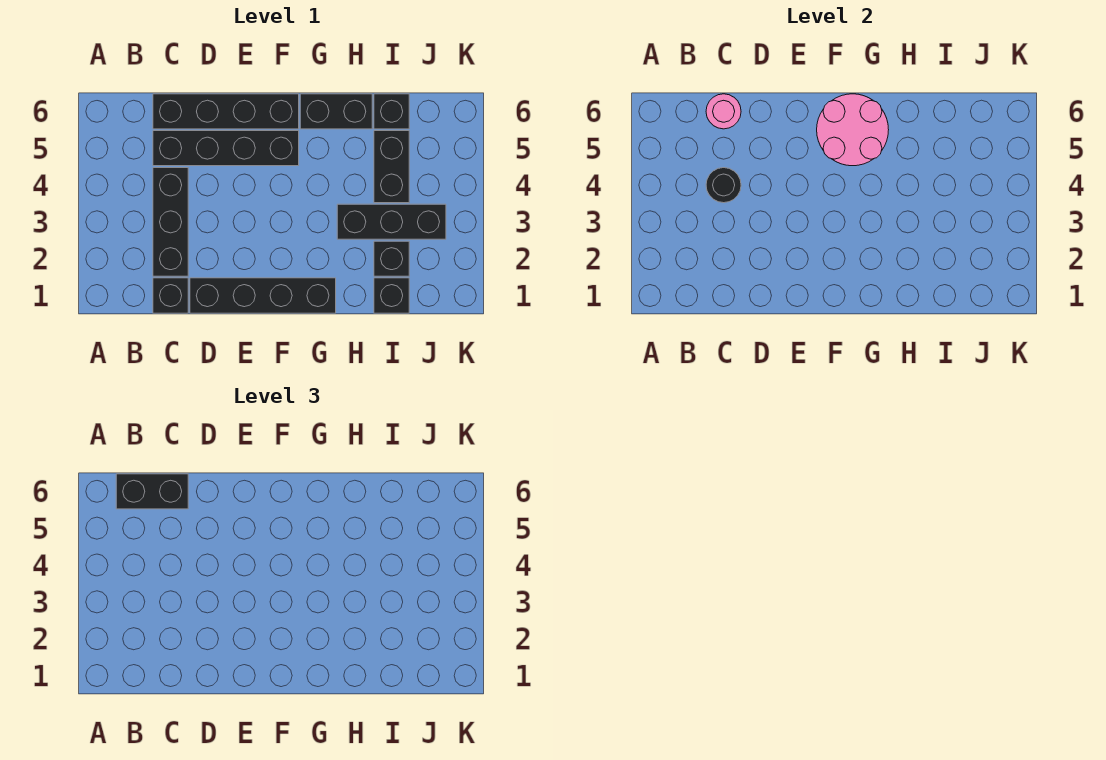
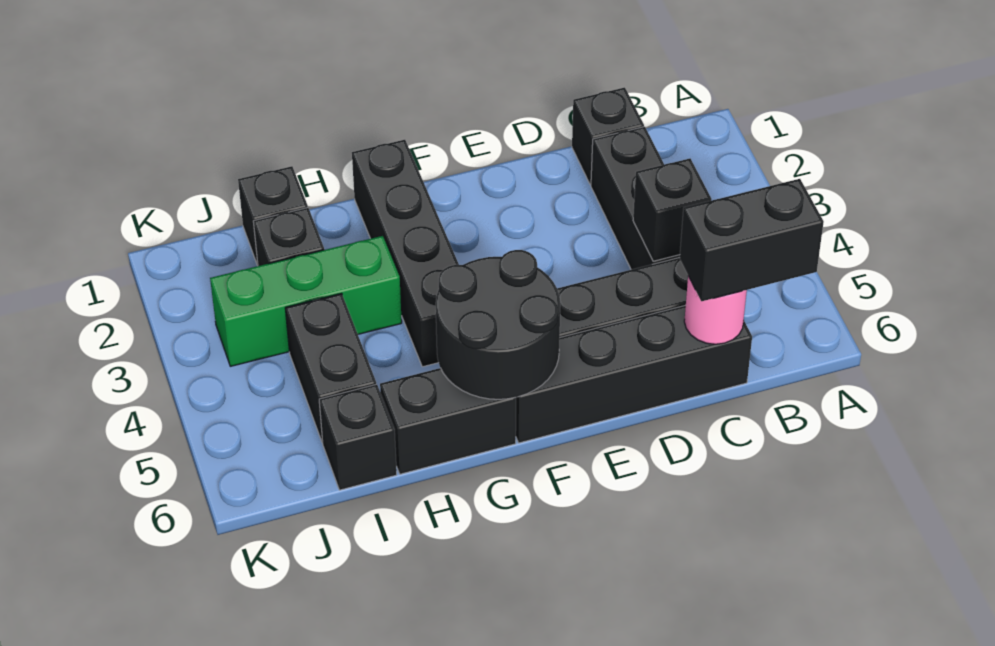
black round brick C4 level 2 -> black brick C4 level 2
black brick D1:G1 level 1 -> black brick G1:G4 level 1
pink round brick F5:G6 level 2 -> black round brick F5:G6 level 2
black brick H3:J3 level 1 -> green brick H3:J3 level 1

